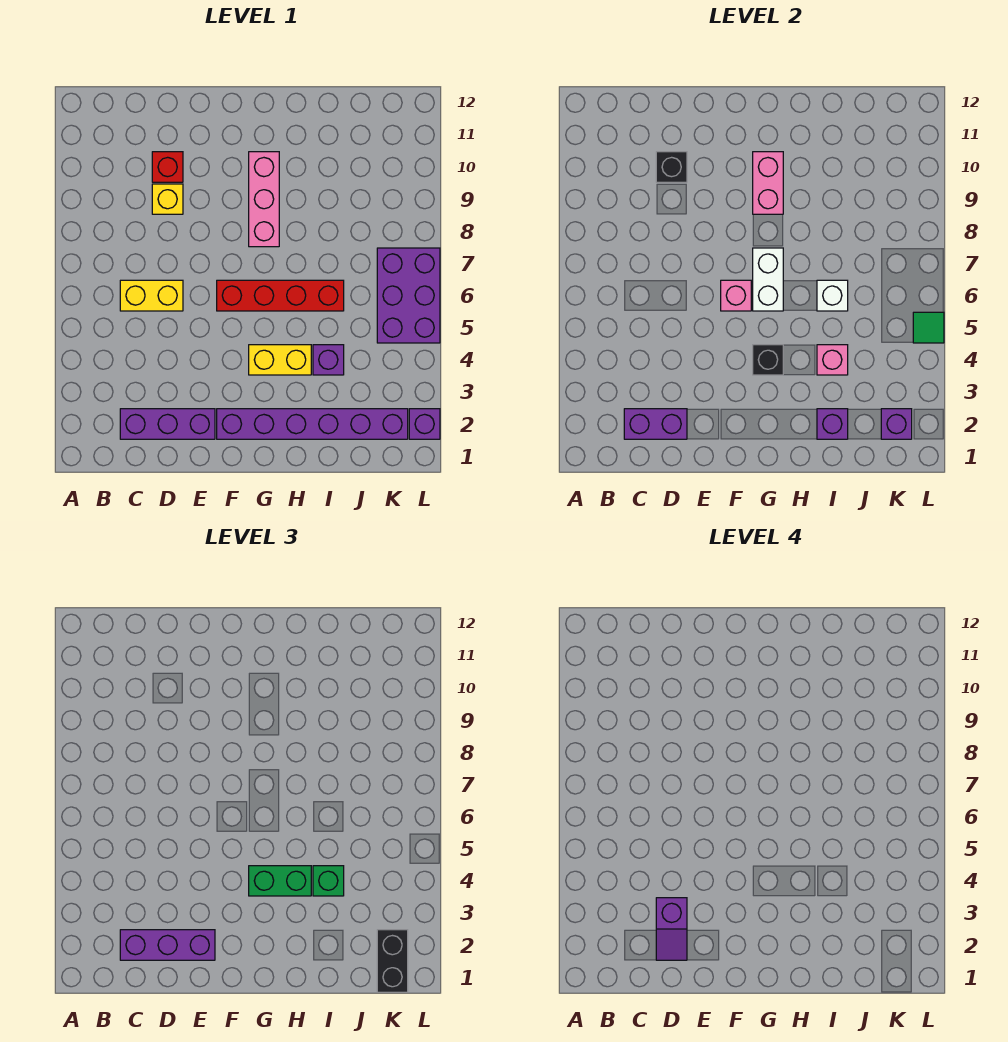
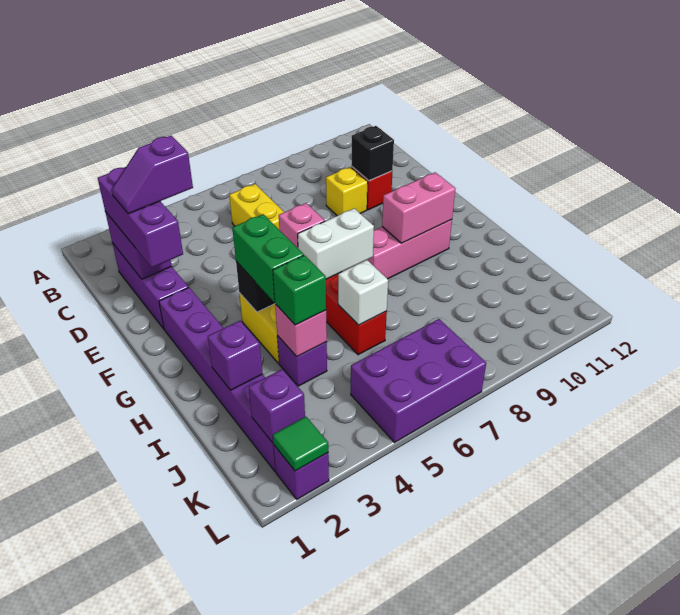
black brick K1:K2 level 3 -> none
green tile L5 level 2 -> green tile L2 level 2

